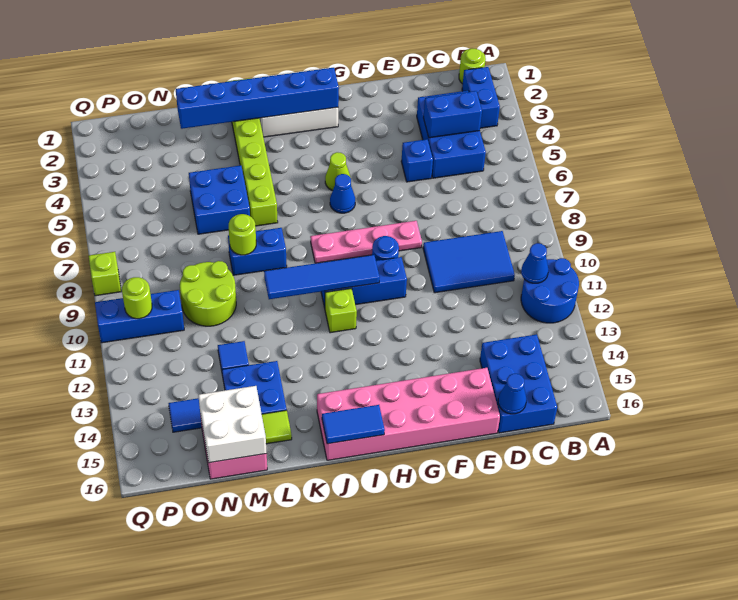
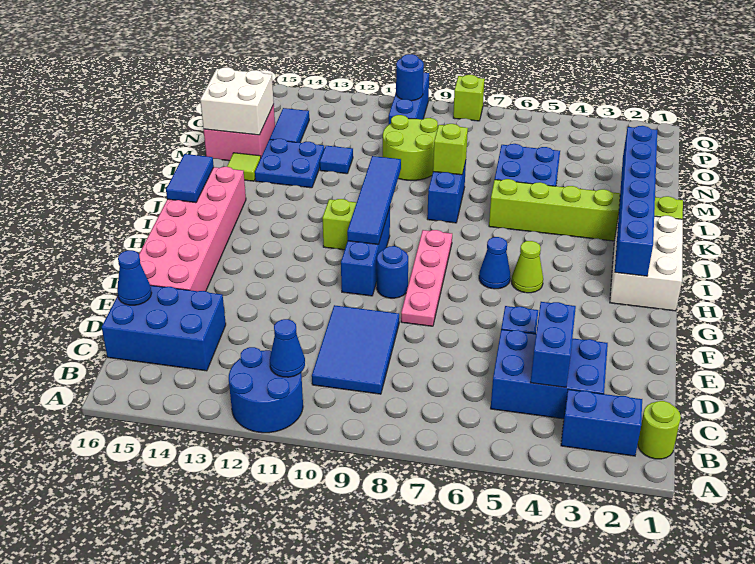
lime round brick L8 level 2 -> lime brick L8 level 2
lime round brick P10 level 2 -> blue round brick P10 level 2

